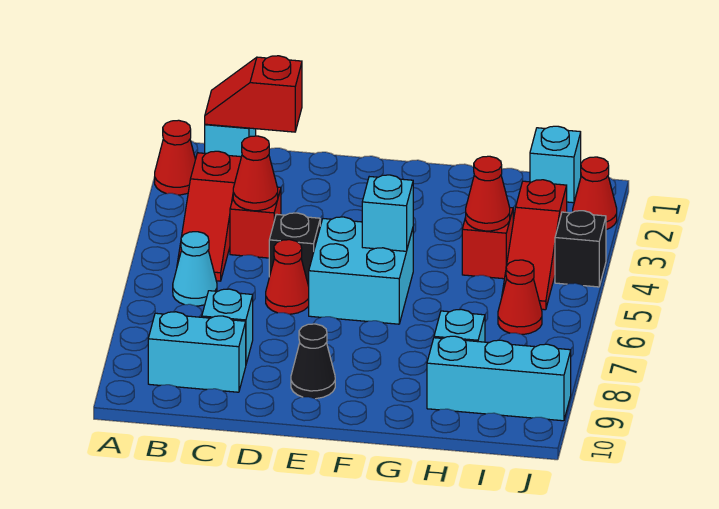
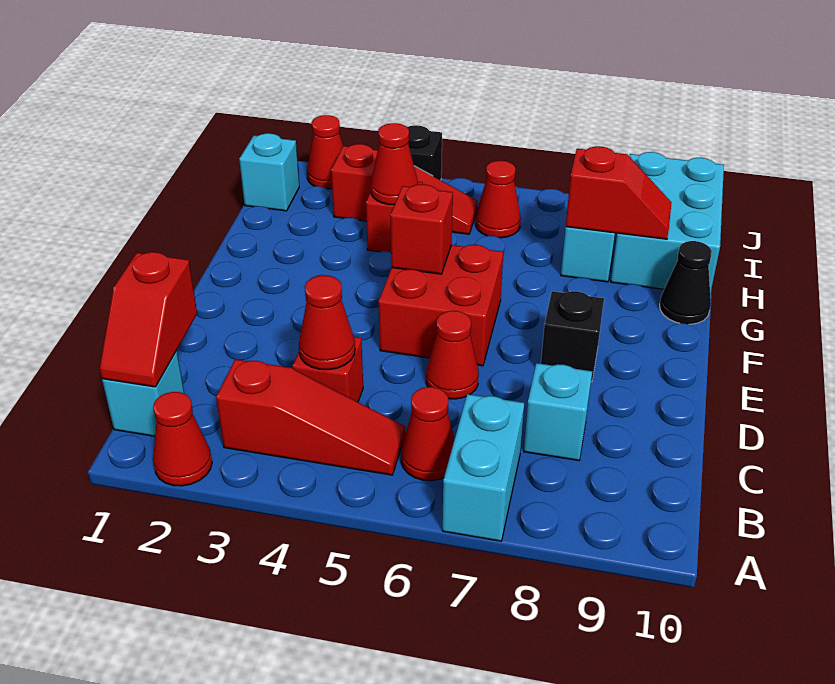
cyan cone B6 level 1 -> red cone B6 level 1
cyan brick B9:C9 level 1 -> cyan brick A7:B7 level 1
black brick D5 level 1 -> black brick E8 level 1
cyan brick E5:F6 level 1 -> red brick E5:F6 level 1
black cone E9 level 1 -> black cone G10 level 1
cyan brick F5 level 2 -> red brick F5 level 2
none -> red slope H8:H9 level 2 top 8
cyan brick H9:J9 level 1 -> cyan brick H9:J10 level 1

